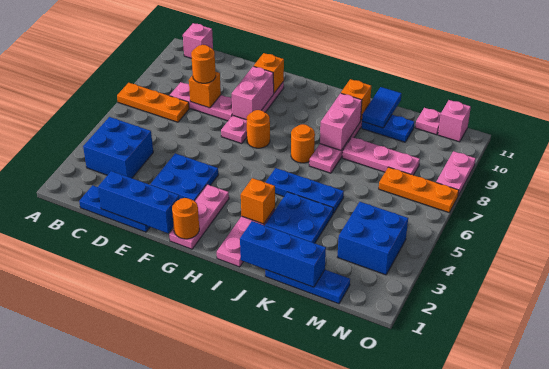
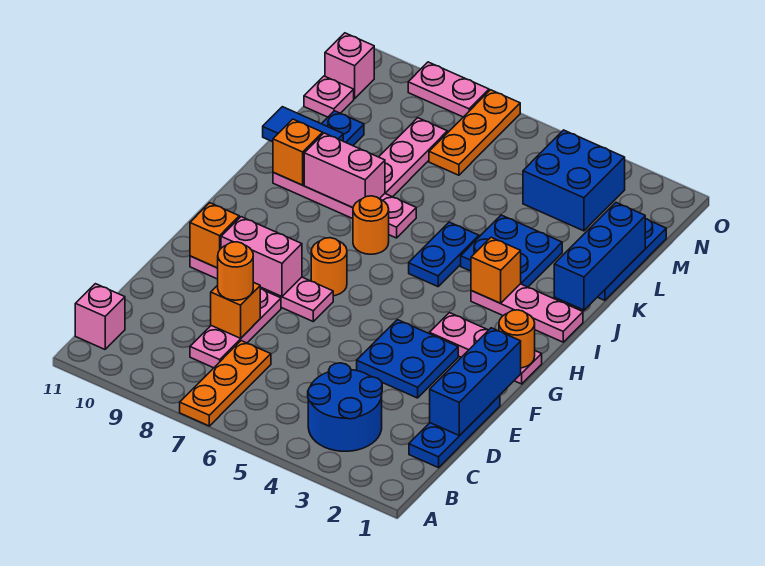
blue brick B3:C4 level 1 -> blue round brick B3:C4 level 1
blue plate I5:K5 level 1 -> blue plate I5:J5 level 1

